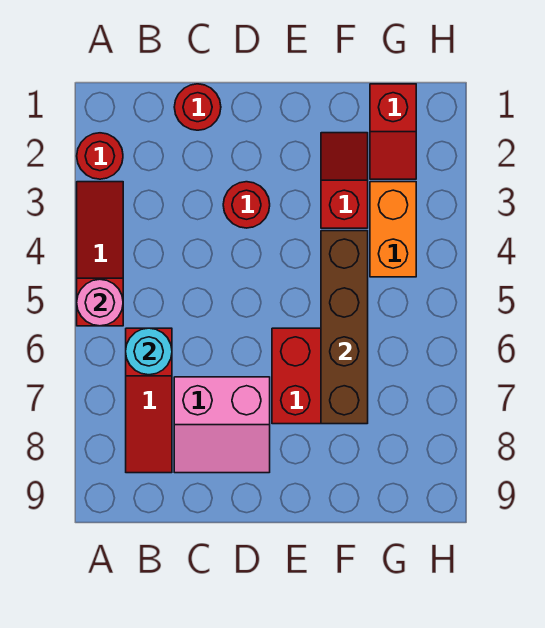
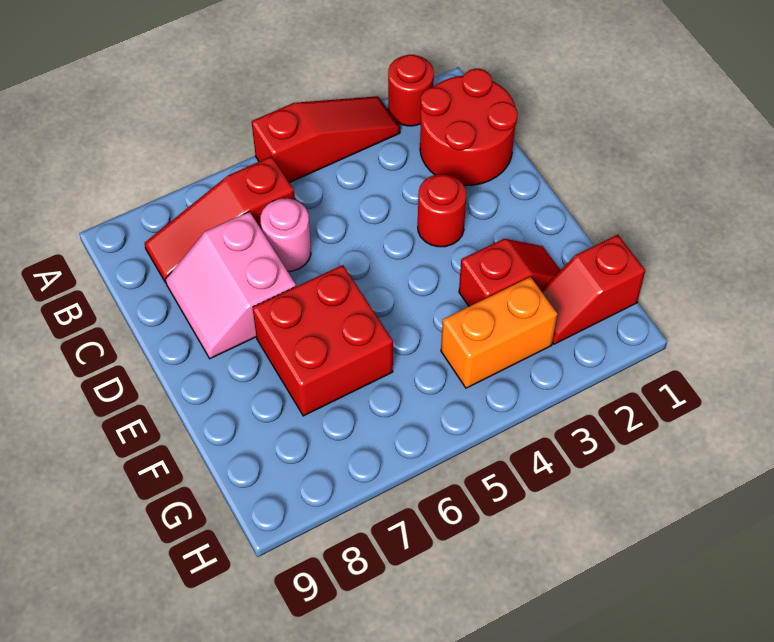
pink round brick A5 level 2 -> pink round brick C6 level 1
cyan round brick B6 level 2 -> none
red round brick C1 level 1 -> red round brick B1:C2 level 1
brown brick F4:F7 level 2 -> none

